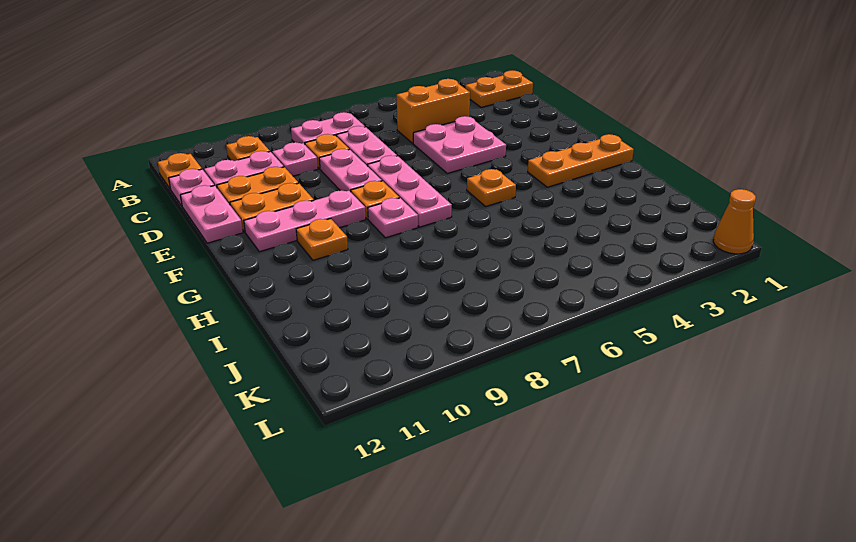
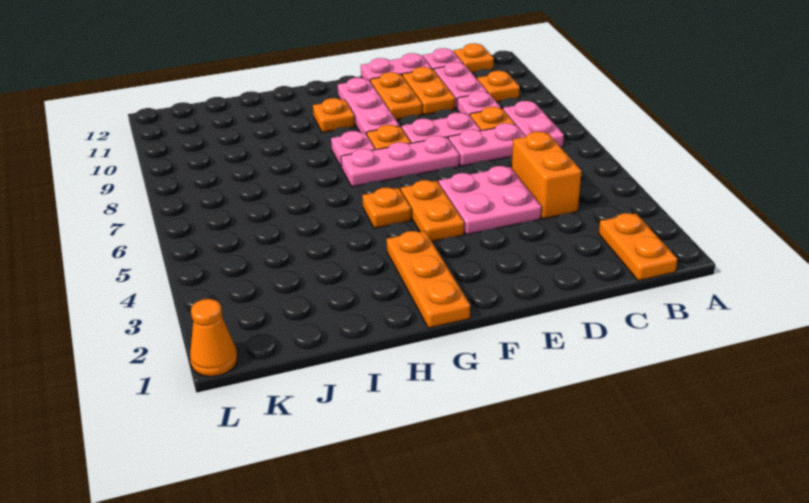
none -> orange plate F4:F5 level 1

